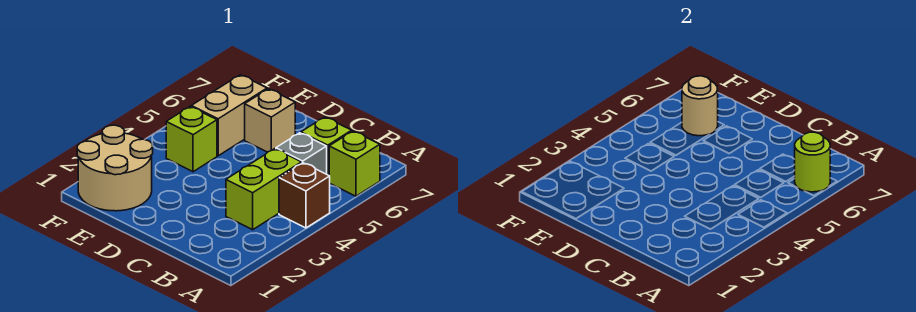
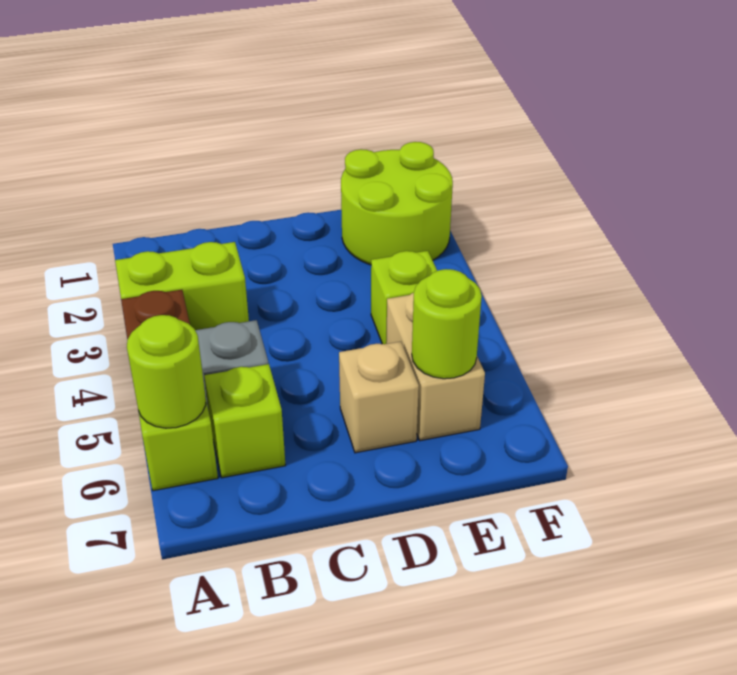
lime brick B3:B4 level 1 -> lime brick A3:B3 level 1
tan round brick E1:F2 level 1 -> lime round brick E1:F2 level 1
tan round brick E6 level 2 -> lime round brick E6 level 2

